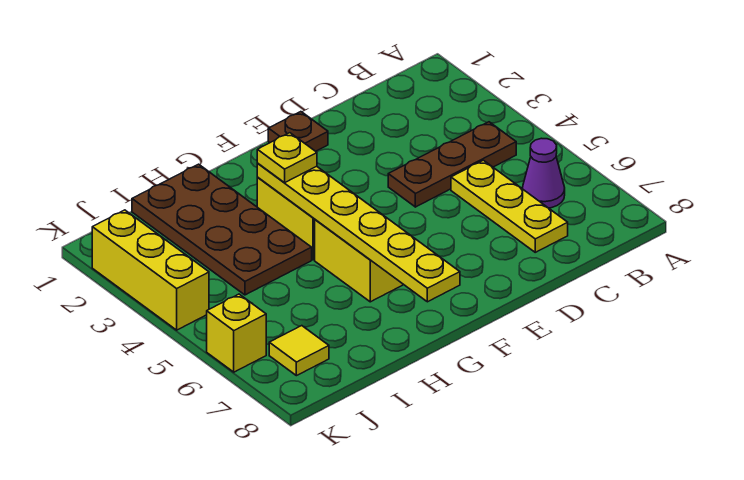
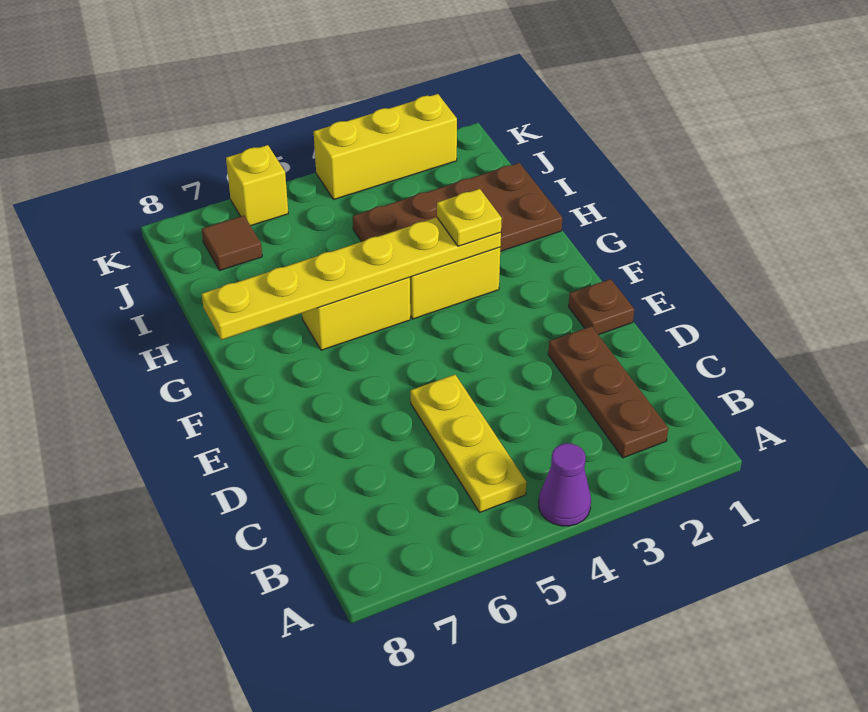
brown plate B4:D4 level 1 -> brown plate B2:D2 level 1
purple cone B6 level 1 -> purple cone A4 level 1
yellow plate C5:C7 level 1 -> yellow plate B5:D5 level 1
yellow tile J7 level 1 -> brown tile J7 level 1

